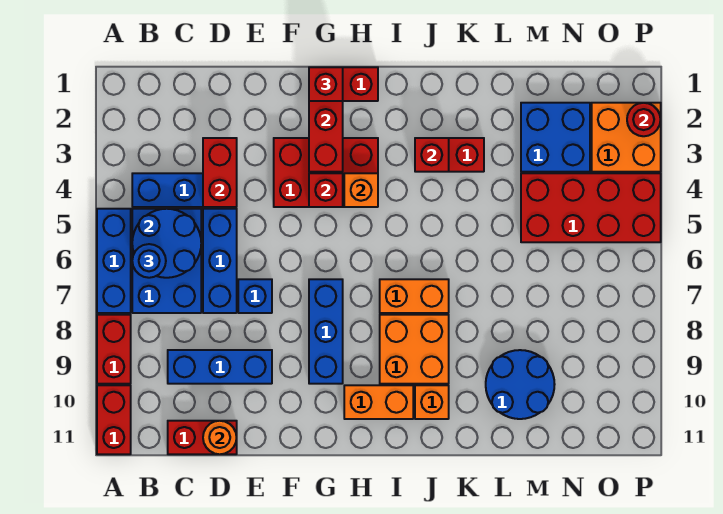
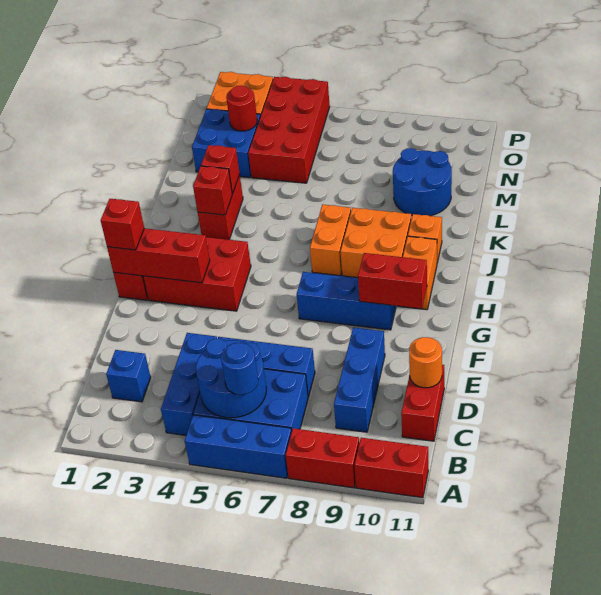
red brick D3:D4 level 2 -> red brick G9:G10 level 2
blue brick E7 level 1 -> blue brick C2 level 1
red brick F3:H4 level 1 -> red brick G2:H4 level 1
red brick G4 level 2 -> red brick K3 level 2
orange brick H4 level 2 -> none
red round brick P2 level 2 -> red round brick N3 level 2

